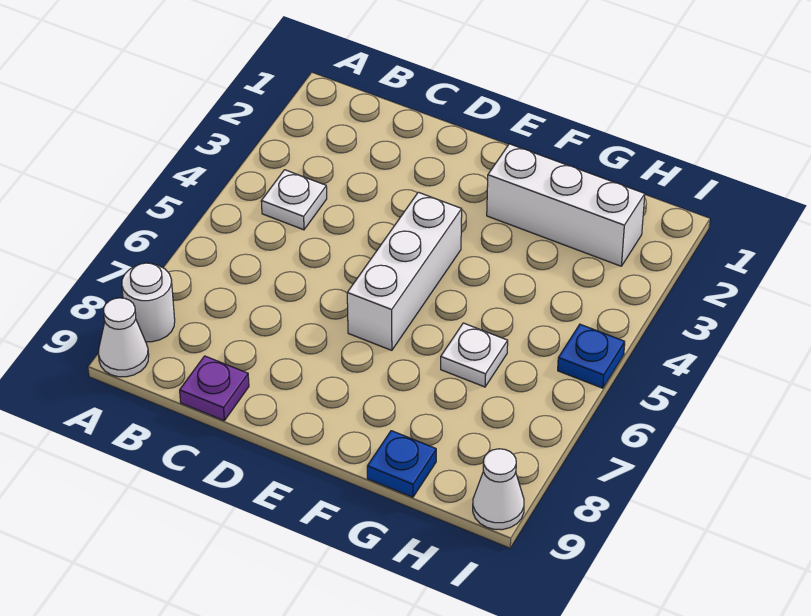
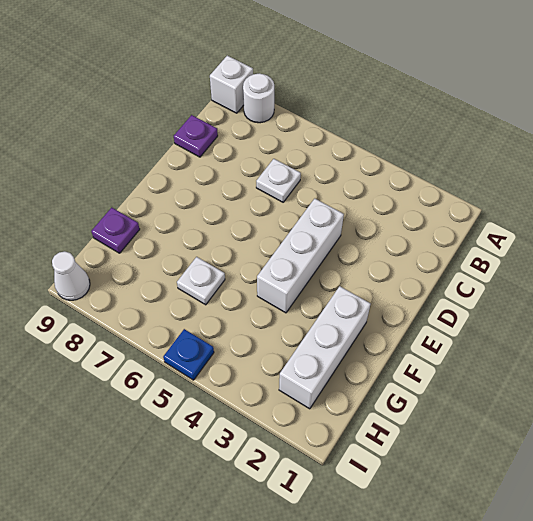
white cone A9 level 1 -> white brick A9 level 1
white plate B4 level 1 -> white plate C6 level 1
white brick E4:E6 level 1 -> white brick D4:F4 level 1
blue plate G9 level 1 -> purple plate G9 level 1

